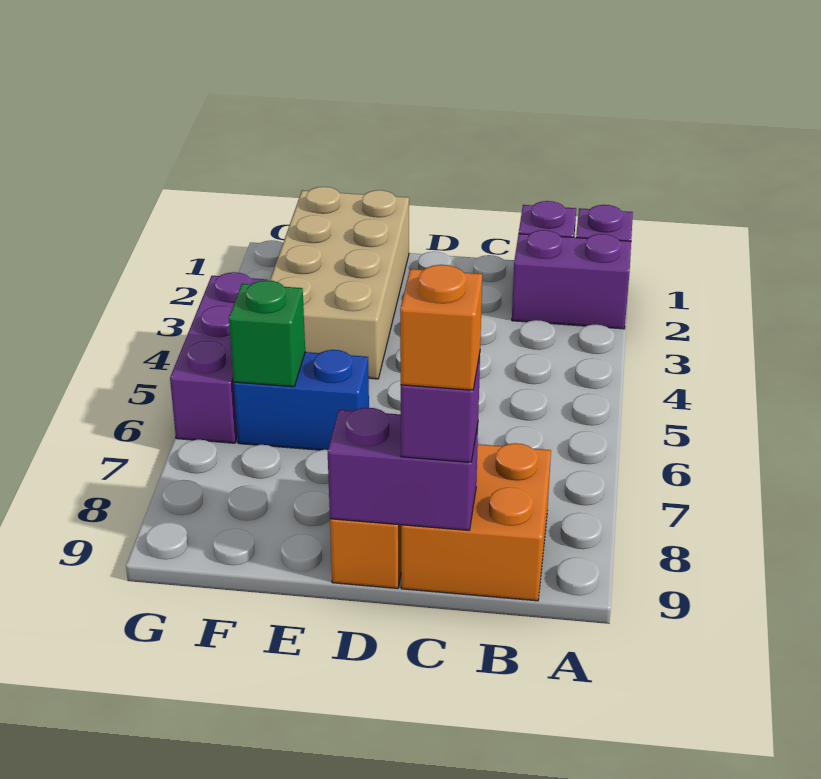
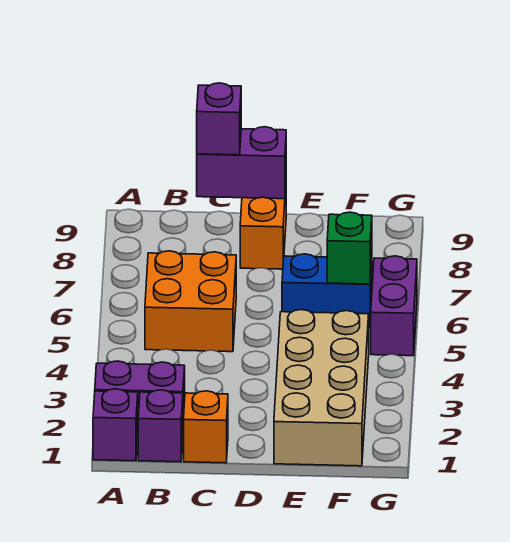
orange brick B8:C9 level 1 -> orange brick B5:C6 level 1
orange brick C9 level 4 -> orange brick C1 level 1
purple brick G4:G6 level 1 -> purple brick G5:G6 level 1

